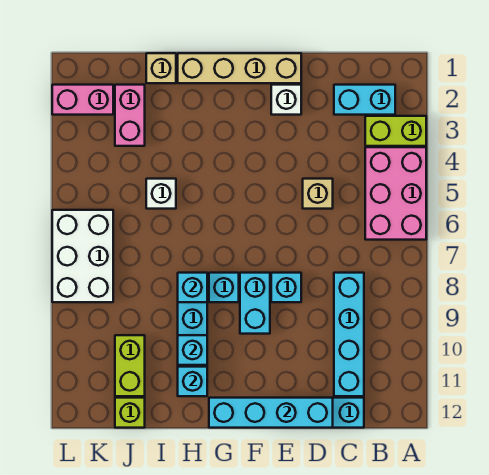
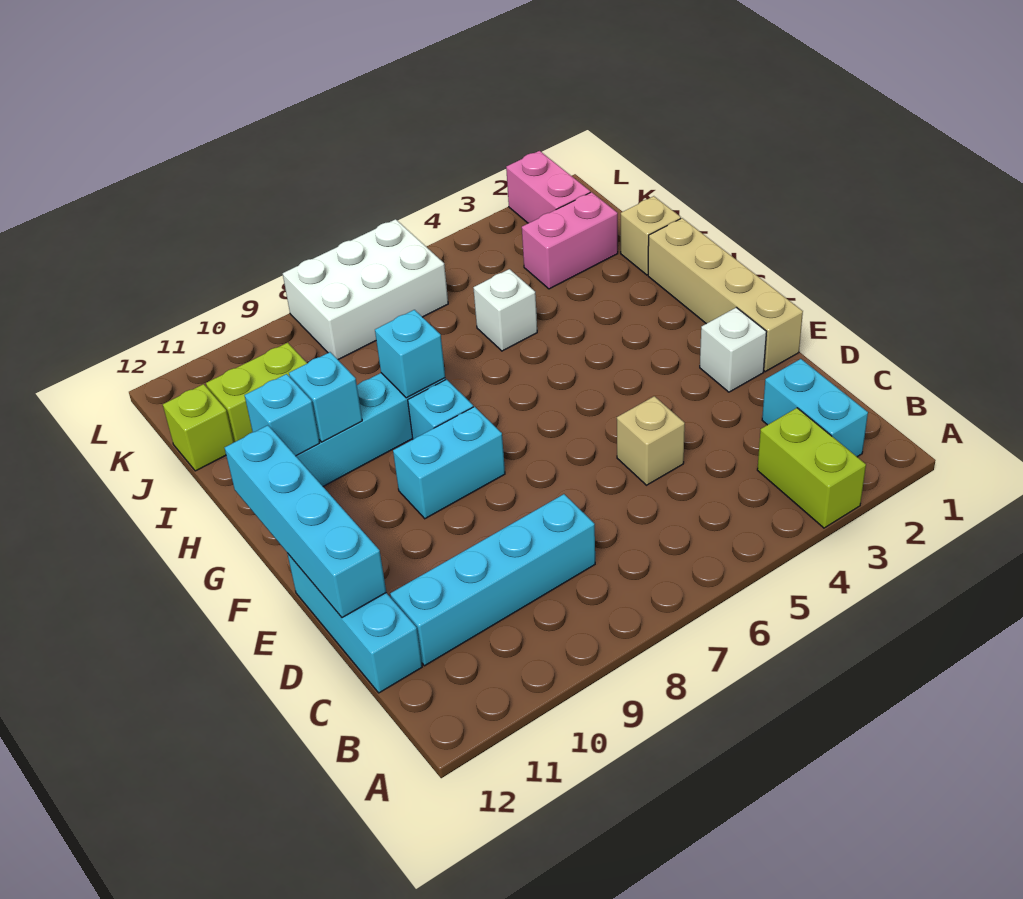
pink brick A4:B6 level 1 -> none
cyan brick E8 level 1 -> none

